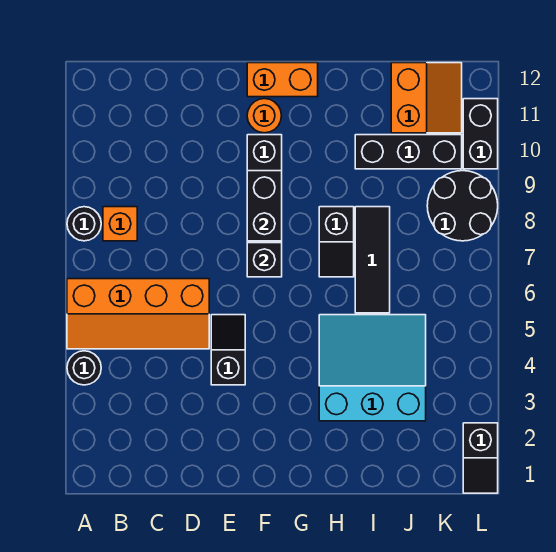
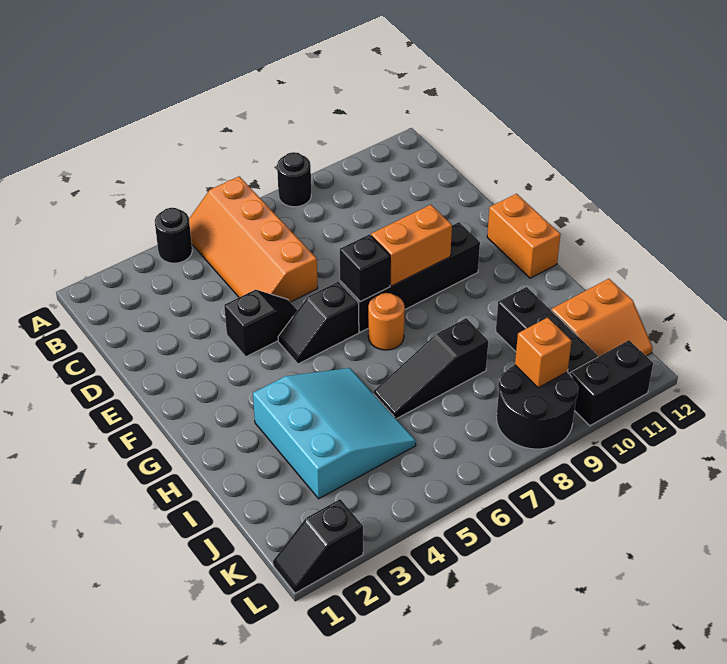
orange brick B8 level 1 -> orange brick K9 level 2
black brick F8:F9 level 2 -> orange brick F8:F9 level 2
orange round brick F11 level 1 -> orange round brick G7 level 1
black slope H7:H8 level 1 top 8 -> black slope F5:F6 level 1 top 6
black tile I6:I8 level 1 -> black slope I6:I8 level 1 top 8

